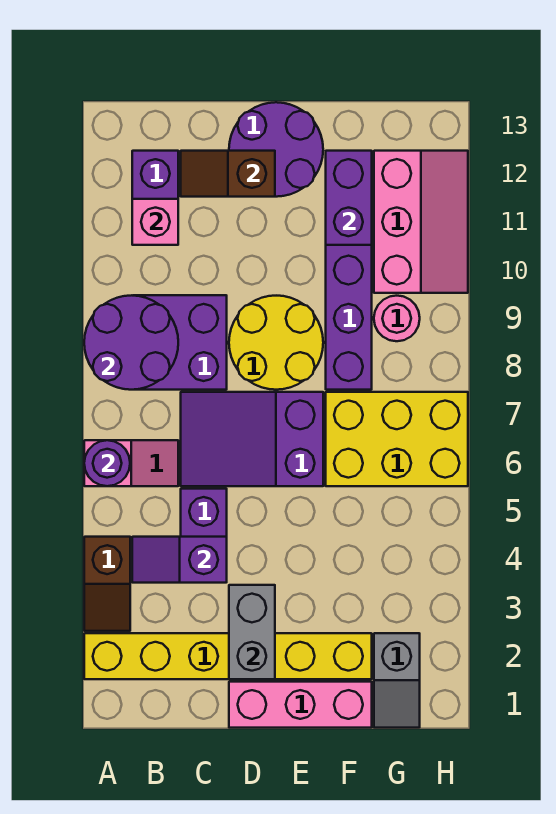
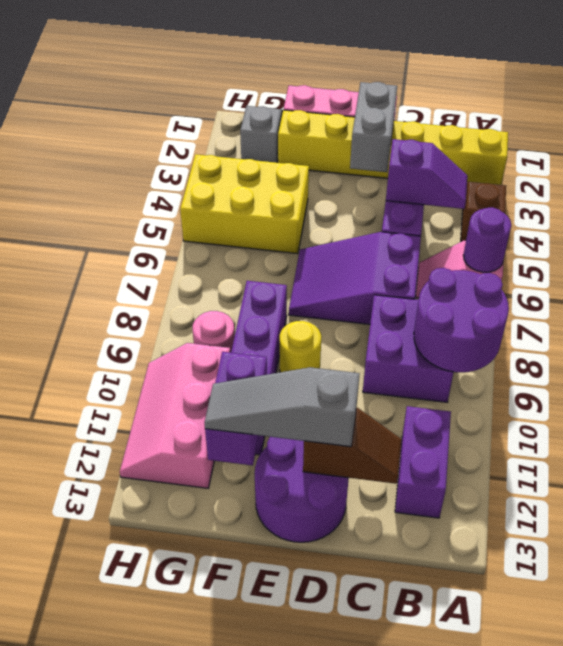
pink brick B11 level 2 -> none
purple slope C6:E7 level 1 top E -> purple slope C6:E7 level 1 top C
yellow round brick D8:E9 level 1 -> yellow round brick E9 level 1
none -> grey slope D12:F12 level 3 top D
yellow brick F6:H7 level 1 -> yellow brick F4:H5 level 1

